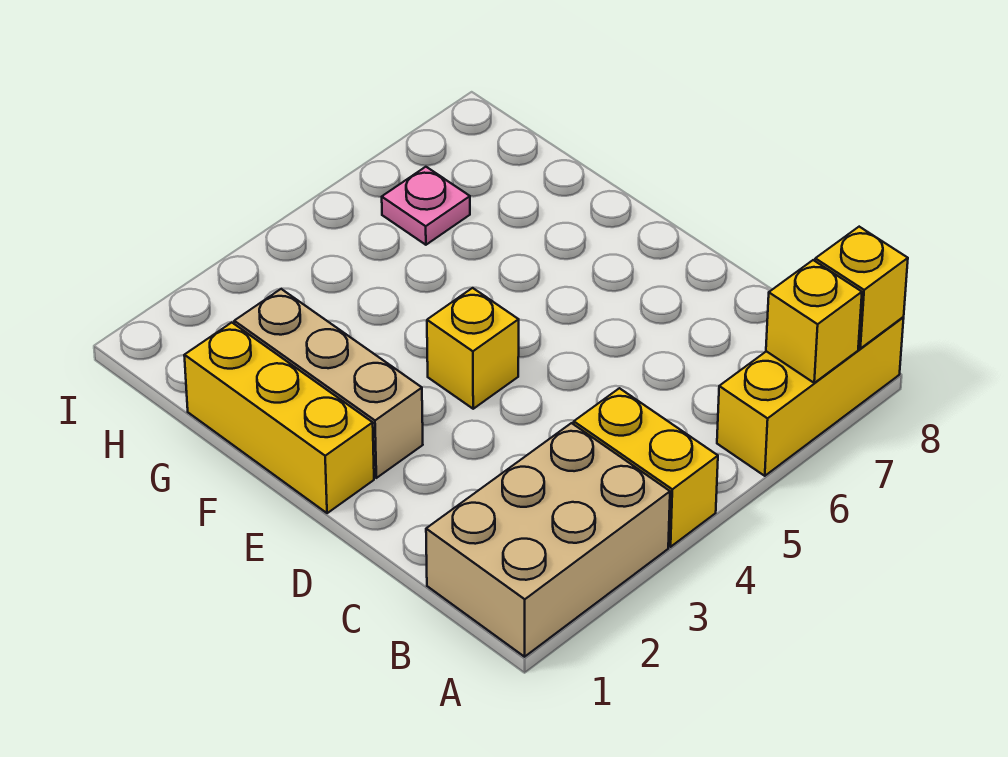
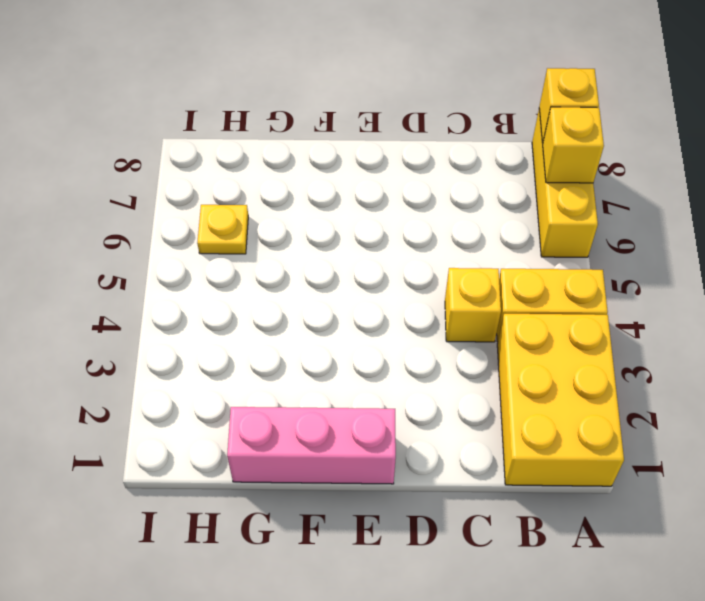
tan brick A1:B3 level 1 -> yellow brick A1:B3 level 1
yellow brick E1:G1 level 1 -> pink brick E1:G1 level 1
tan brick E2:G2 level 1 -> none
yellow brick E4 level 1 -> yellow brick C4 level 1
pink plate H6 level 1 -> yellow plate H6 level 1

